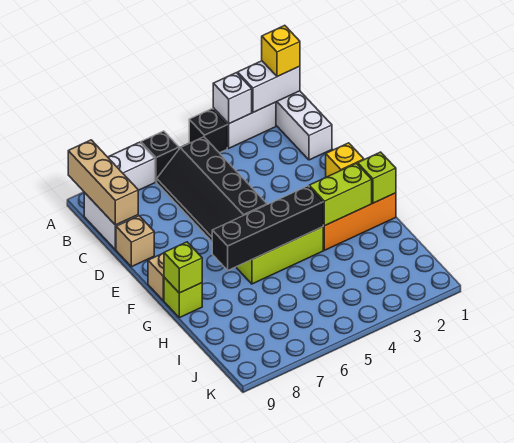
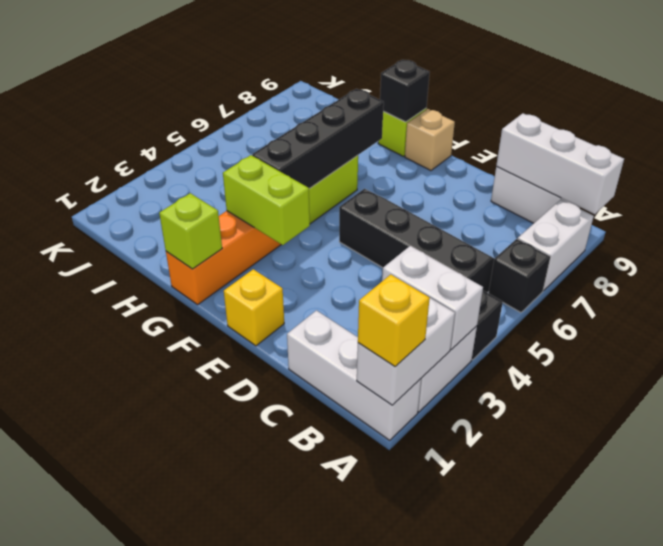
white brick A3 level 2 -> white brick A3:B3 level 2
tan brick A9:C9 level 2 -> white brick A9:C9 level 2
tan brick D9 level 1 -> none
lime brick G2:G3 level 2 -> lime brick F3:G3 level 2
lime brick G9 level 2 -> black brick G9 level 2

